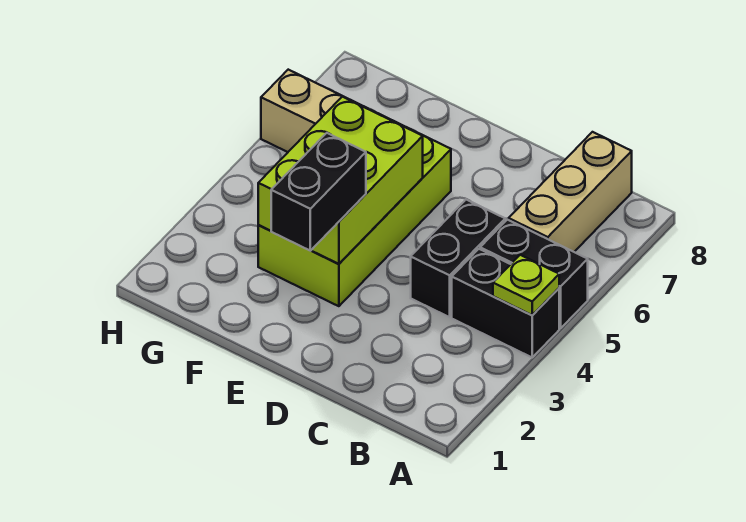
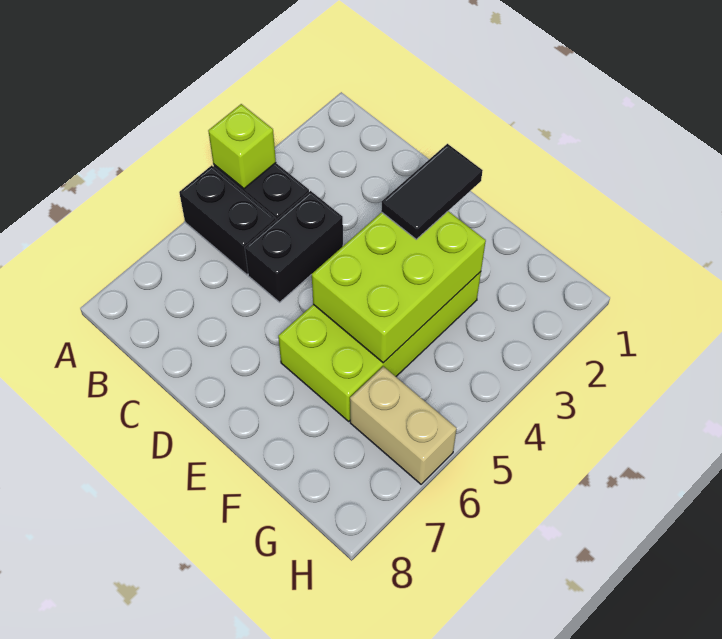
lime plate A4 level 2 -> lime brick A4 level 2
tan brick B6:B8 level 1 -> none
black brick E2:E3 level 3 -> black tile E2:E3 level 3

